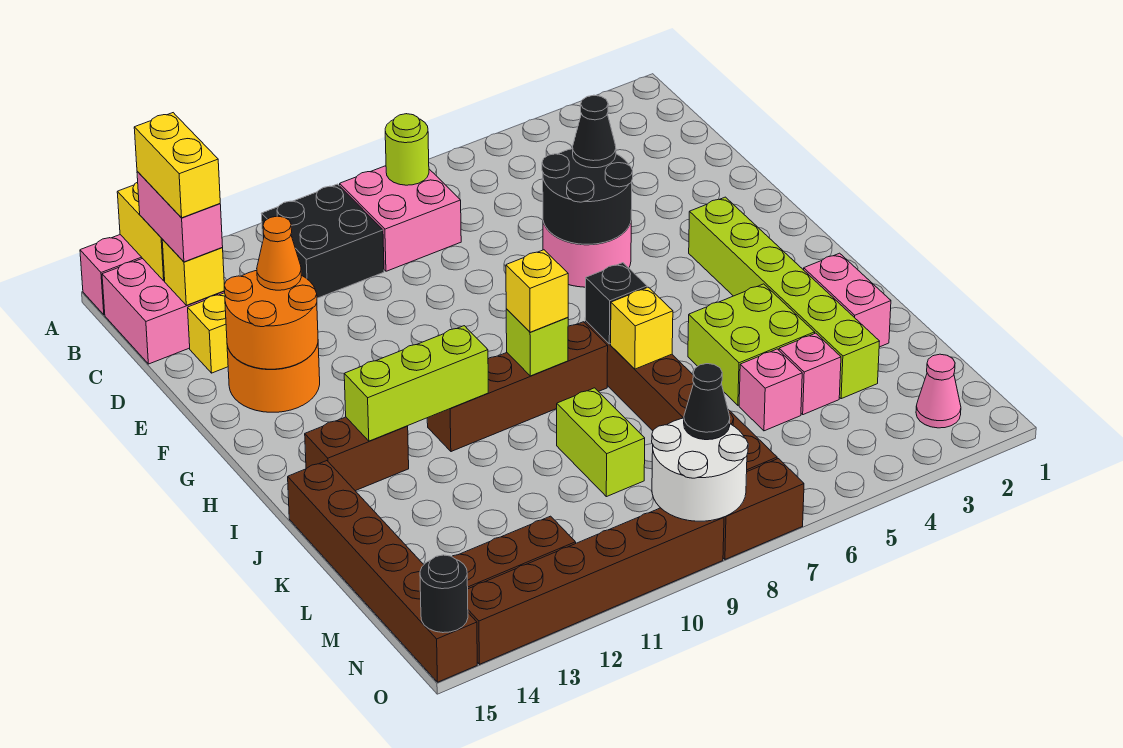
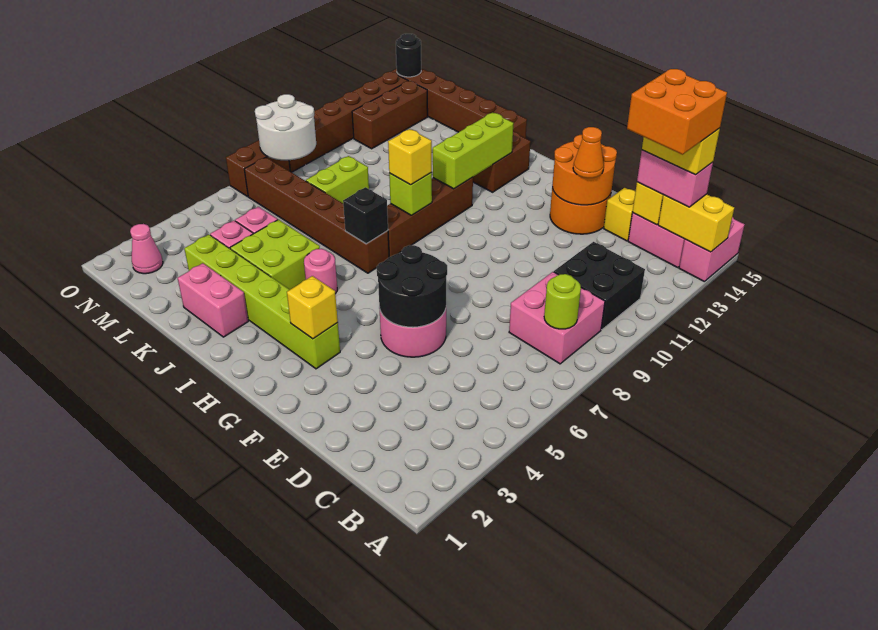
none -> orange brick B13:C14 level 5
black cone E5 level 3 -> none
none -> pink round brick I5 level 1
yellow brick J7 level 2 -> yellow brick G3 level 2
lime brick K9:L9 level 1 -> lime brick L8:L9 level 1
black cone N8 level 3 -> none

